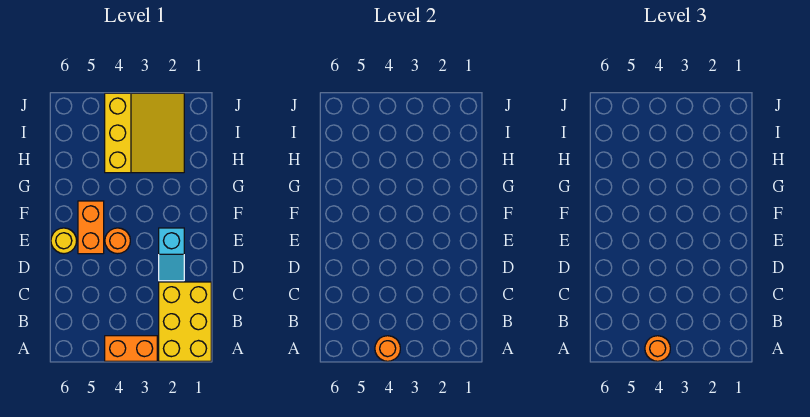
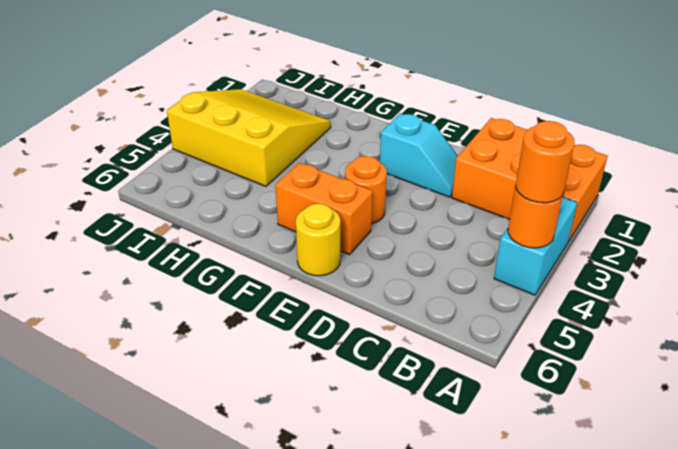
yellow brick A1:C2 level 1 -> orange brick A1:C2 level 1
orange brick A3:A4 level 1 -> cyan brick A3:A4 level 1

